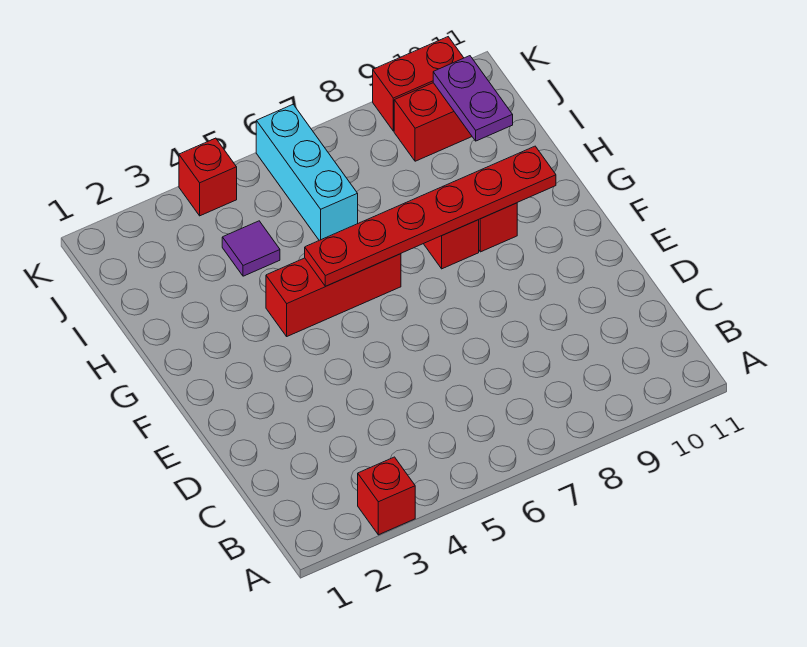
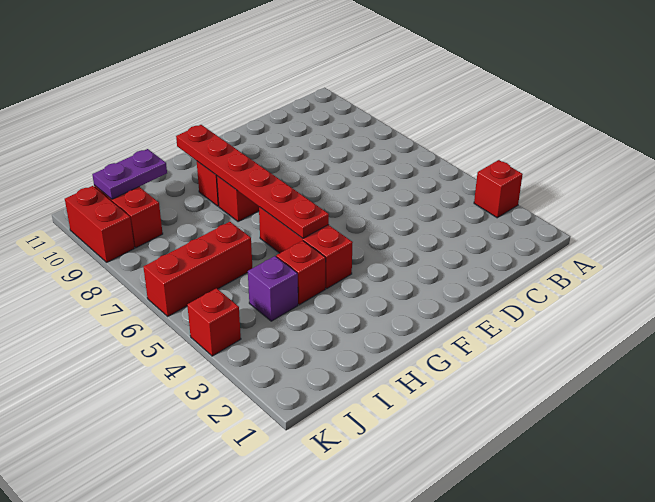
none -> red brick H4 level 1
purple tile I4 level 1 -> purple brick I4 level 1
cyan brick I6:K6 level 1 -> red brick I6:K6 level 1

